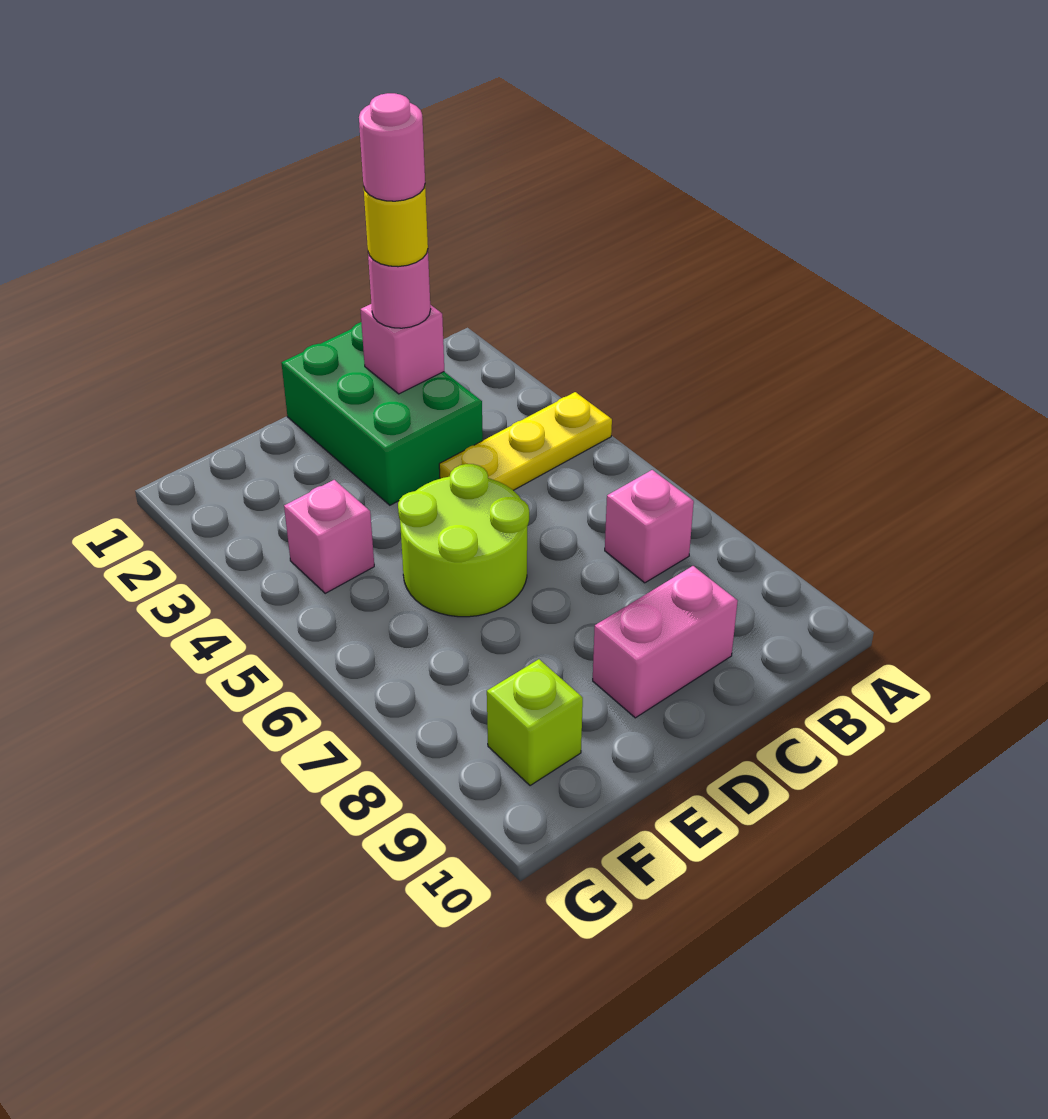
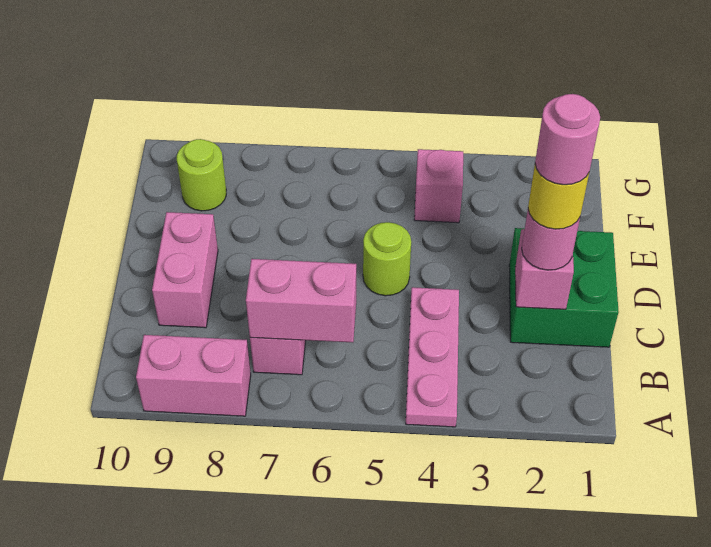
yellow plate A4:C4 level 1 -> pink plate A4:C4 level 1
none -> pink brick A8:A9 level 1
none -> pink brick B6:B7 level 2
green brick C1:D3 level 1 -> green brick C1:D2 level 1
lime round brick D5:E6 level 1 -> lime round brick D5 level 1
lime brick F9 level 1 -> lime round brick F9 level 1

